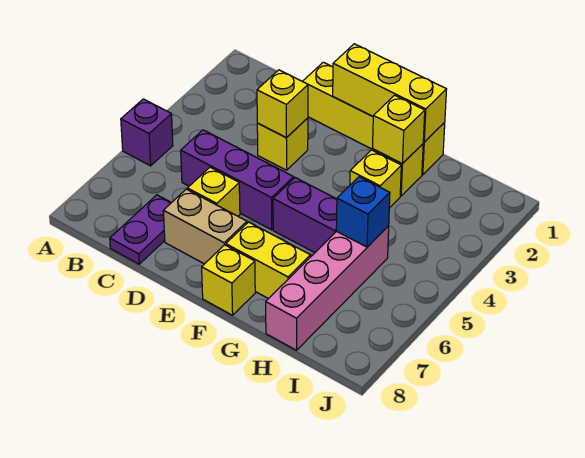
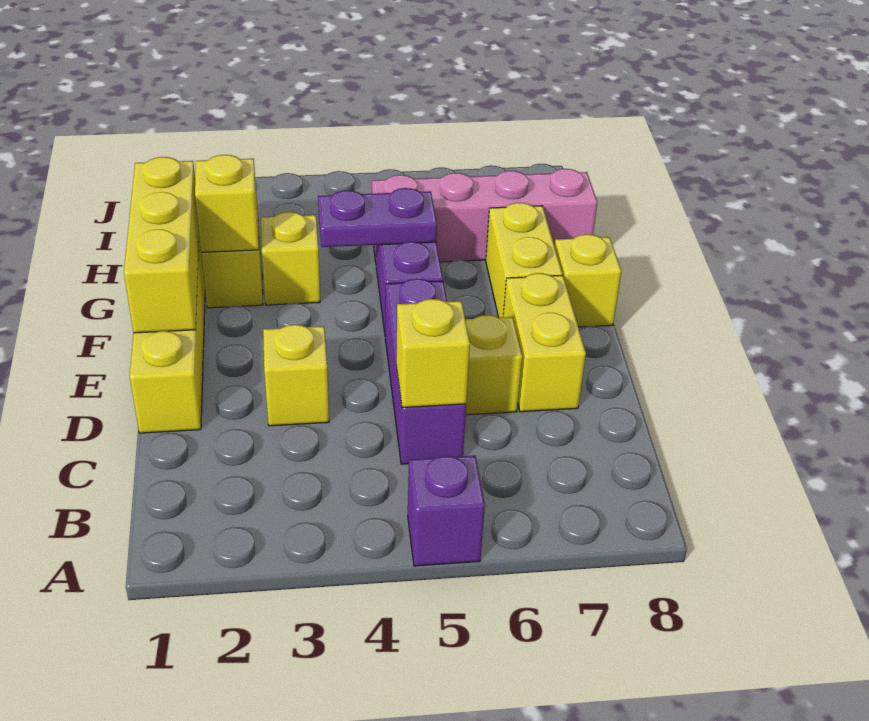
purple plate C7:C8 level 1 -> purple plate G4:G5 level 2
yellow brick D3 level 2 -> yellow brick C5 level 2
tan brick D7:E7 level 1 -> yellow brick D7:E7 level 1
blue brick H5 level 2 -> none

